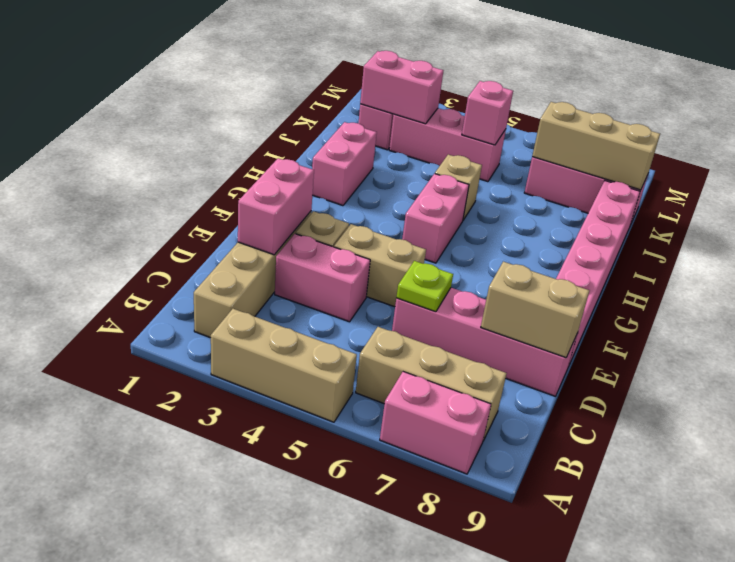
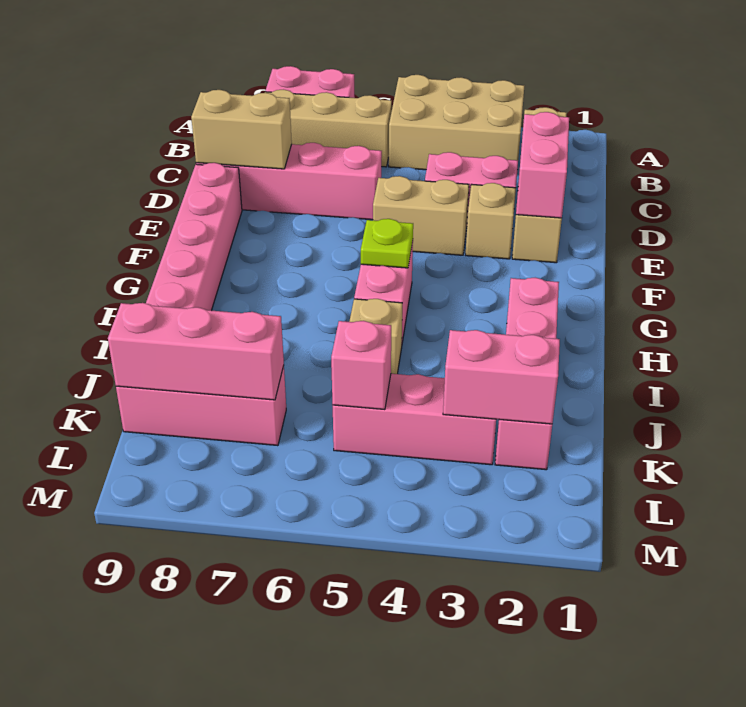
tan brick A3:A5 level 1 -> tan brick A3:B5 level 1
lime plate D6 level 2 -> lime plate G5 level 2
tan brick K7:K9 level 2 -> pink brick K7:K9 level 2

